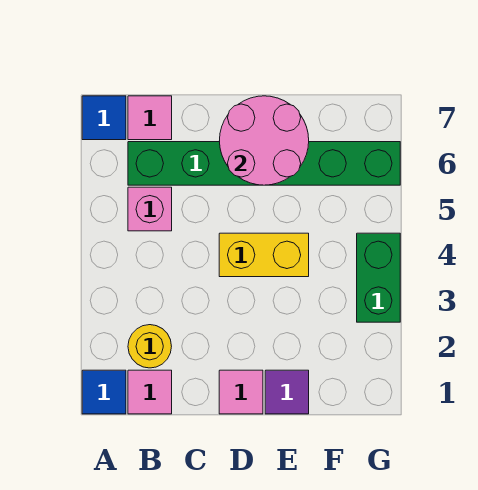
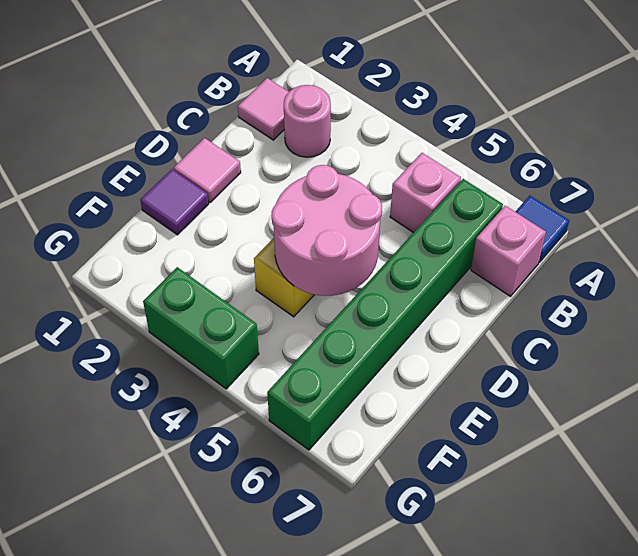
blue tile A1 level 1 -> none
yellow round brick B2 level 1 -> pink round brick B2 level 1
pink tile B7 level 1 -> pink brick B7 level 1
pink round brick D6:E7 level 2 -> pink round brick D4:E5 level 2

